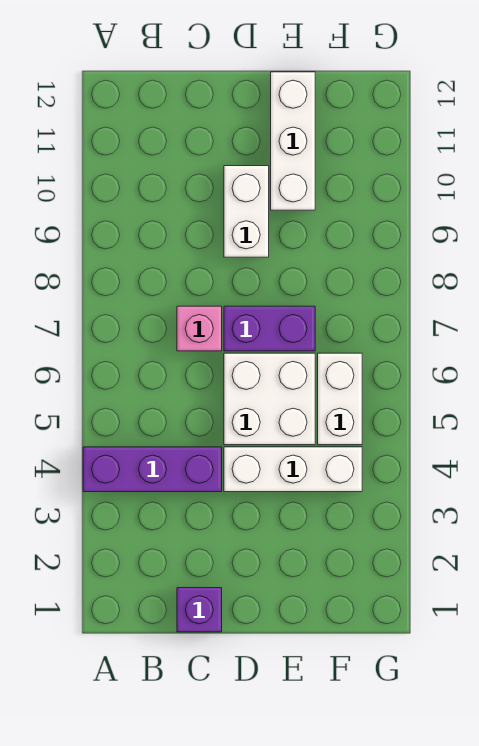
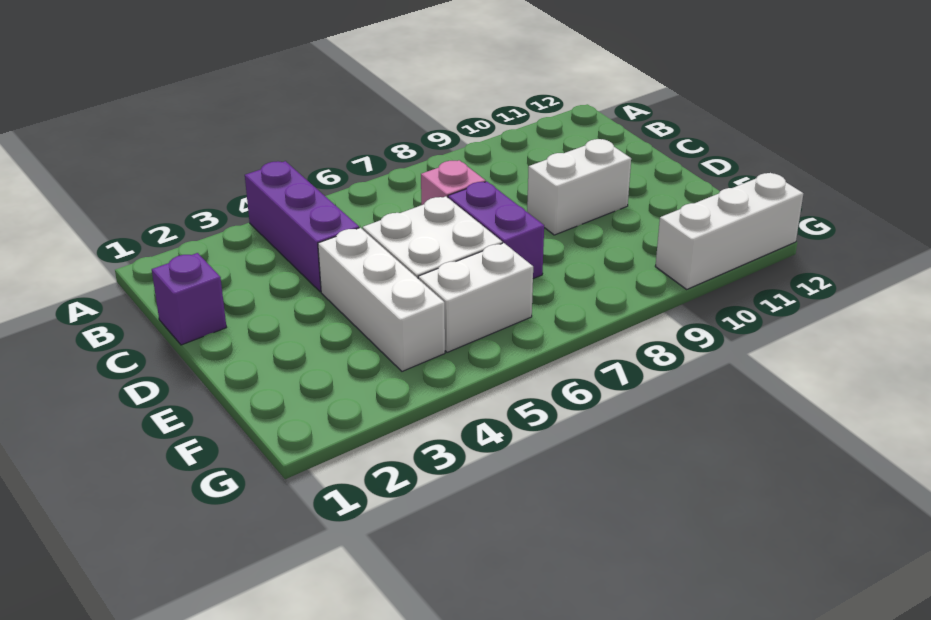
white brick E10:E12 level 1 -> white brick G10:G12 level 1

